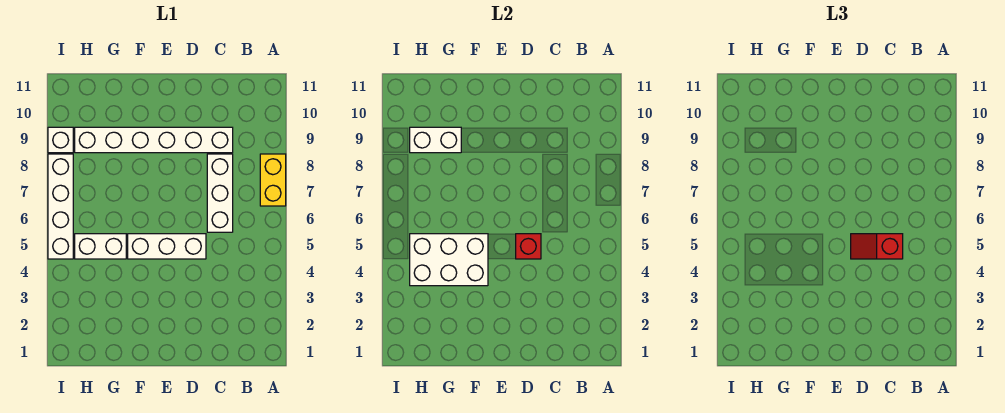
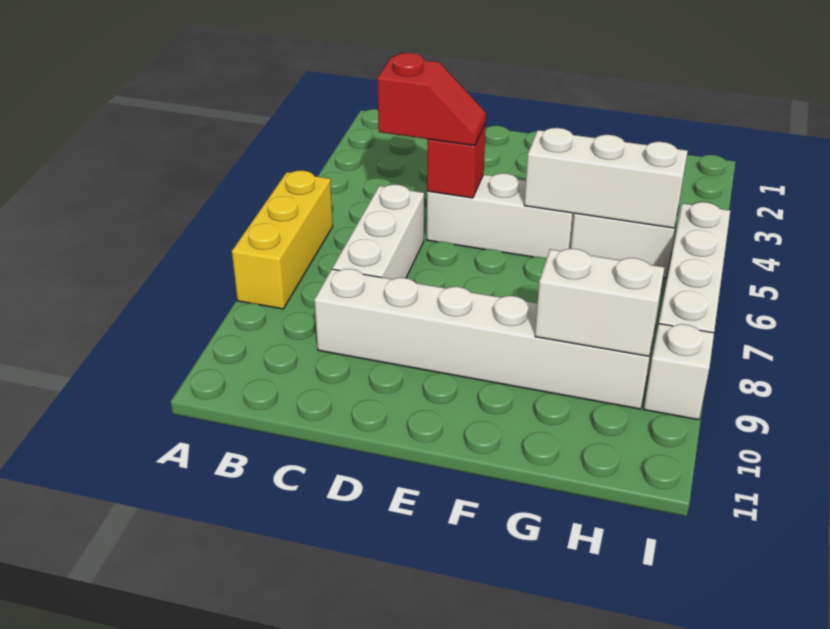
yellow brick A7:A8 level 1 -> yellow brick A6:A8 level 1
white brick F4:H5 level 2 -> white brick F5:H5 level 2

